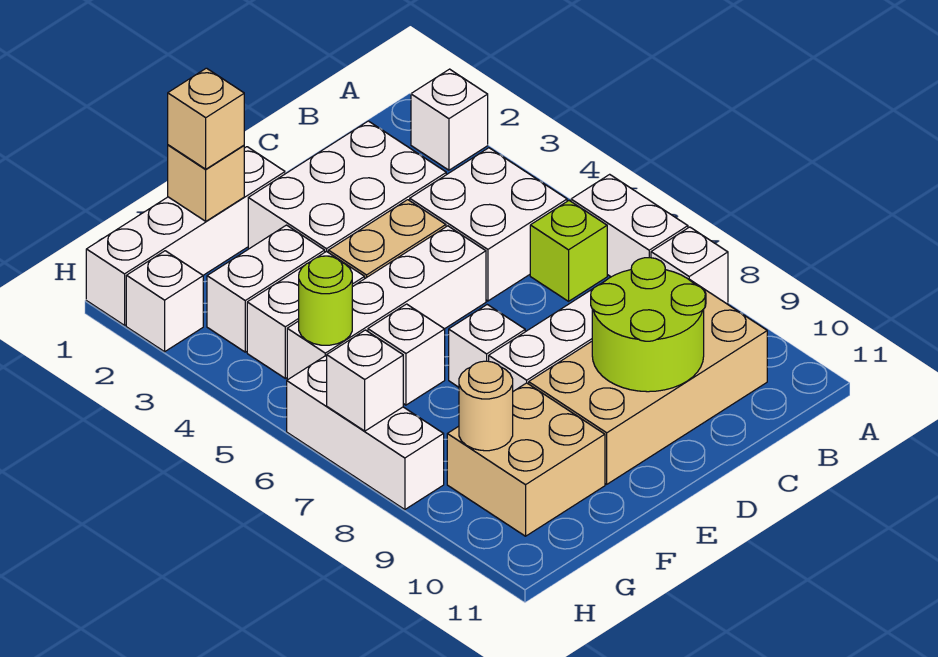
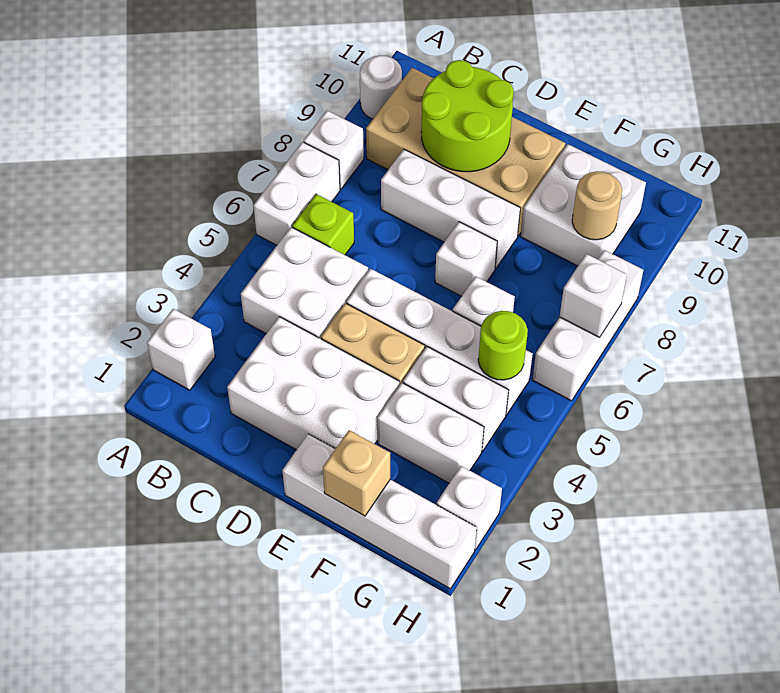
none -> white round brick A10 level 1
tan brick F1 level 3 -> none
tan brick F9:G10 level 1 -> white brick F9:G10 level 1

